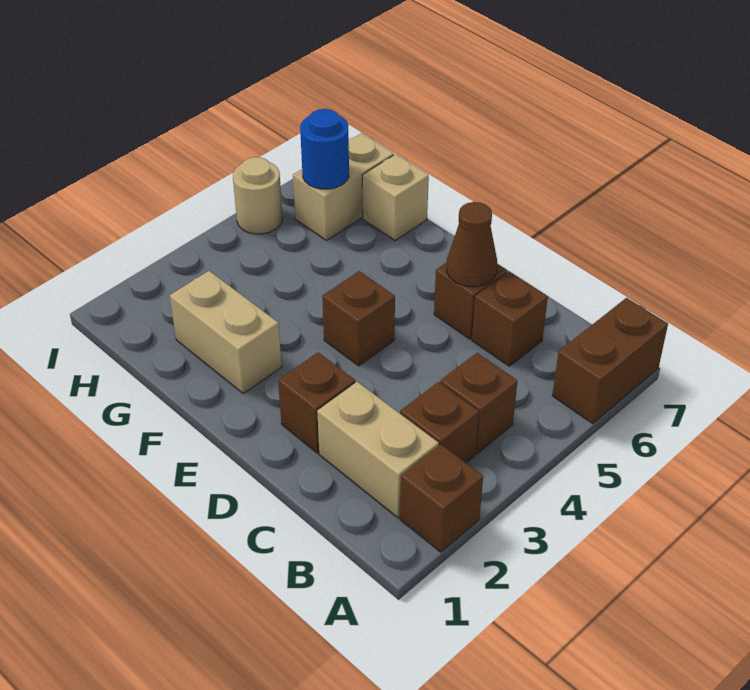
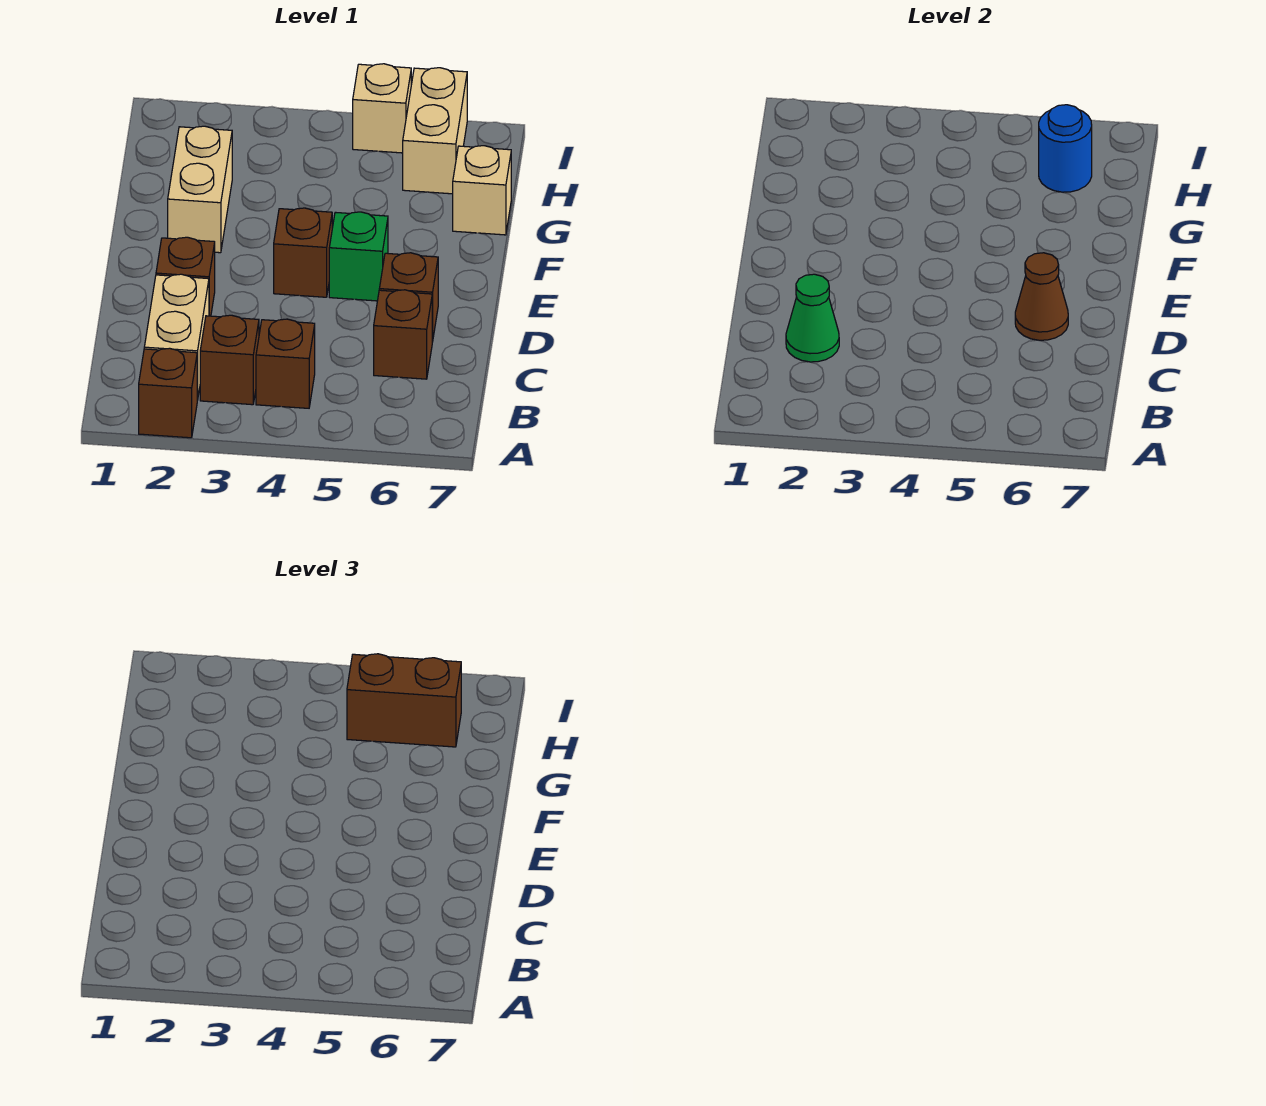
brown brick A6:A7 level 1 -> brown brick H5:H6 level 3
none -> green cone C2 level 2
none -> green brick E5 level 1
tan brick H6:H7 level 1 -> tan brick H6:I6 level 1
tan round brick I5 level 1 -> tan brick I5 level 1

